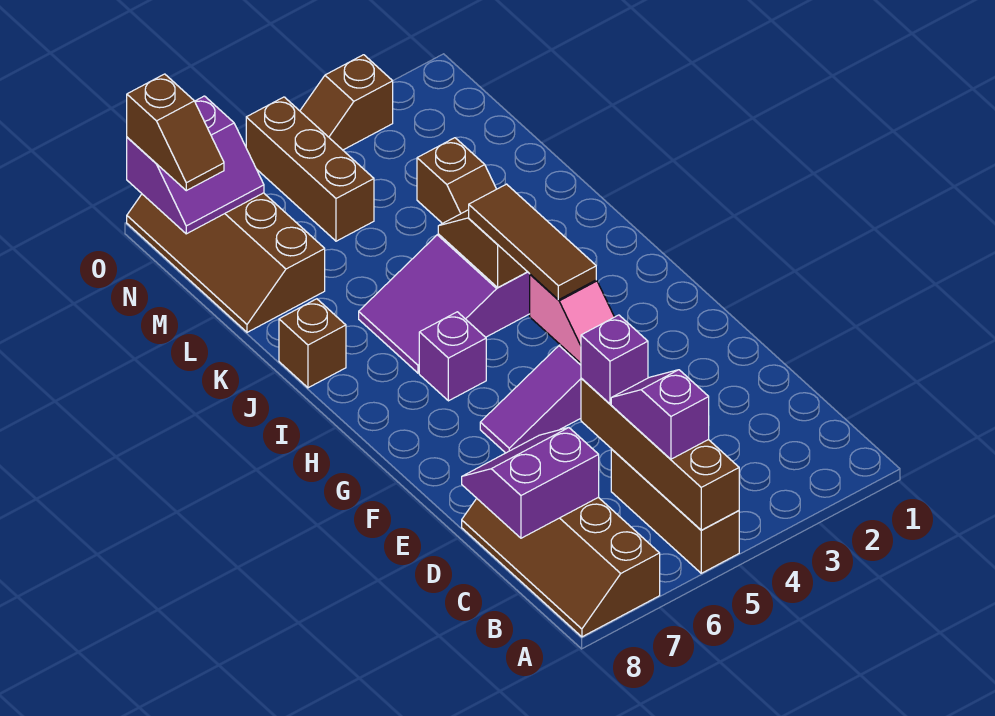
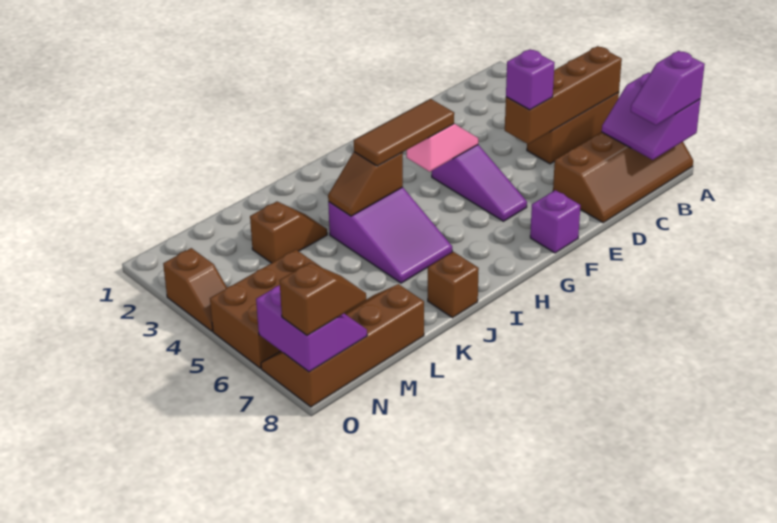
purple slope B5:C5 level 3 top B -> purple slope A8:B8 level 3 top A
purple slope C7:D8 level 2 top C -> purple slope A7:B8 level 2 top A
purple brick H6 level 1 -> purple brick F8 level 1
brown slope L7:O8 level 1 top 7 -> brown slope L7:O8 level 1 top 8
brown brick M5:O5 level 1 -> brown brick M5:O6 level 1

